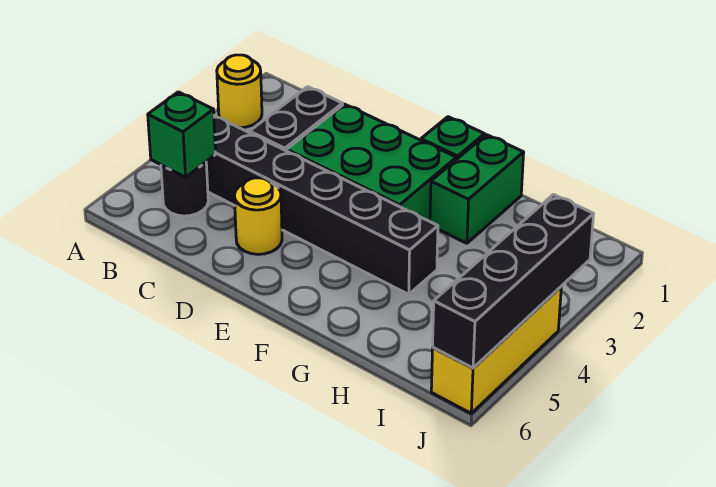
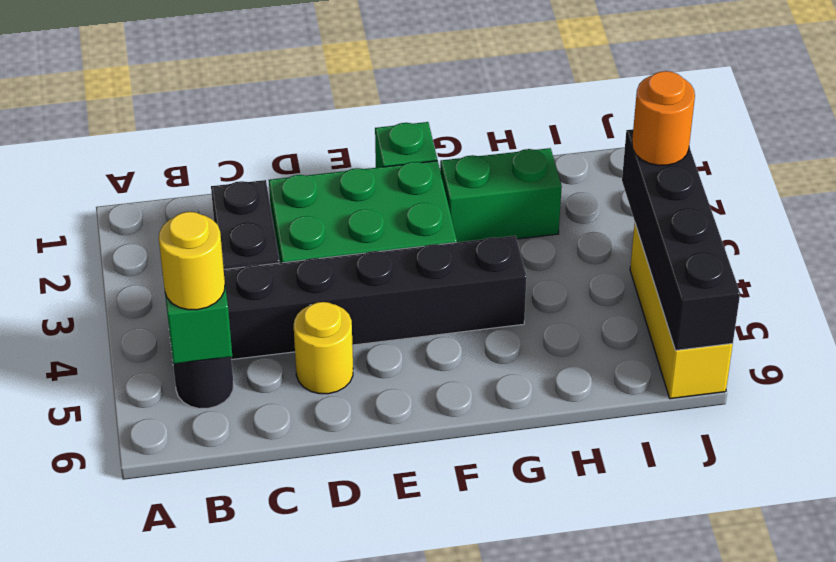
yellow round brick A2 level 1 -> yellow round brick B5 level 3
green brick G1:G2 level 1 -> green brick G2:H2 level 1
none -> orange round brick J3 level 3

